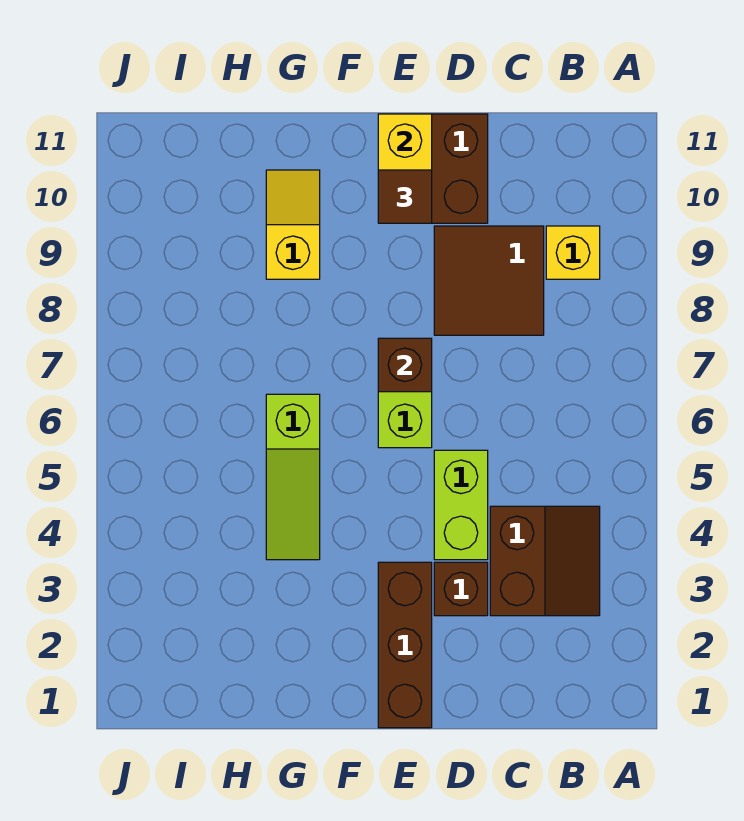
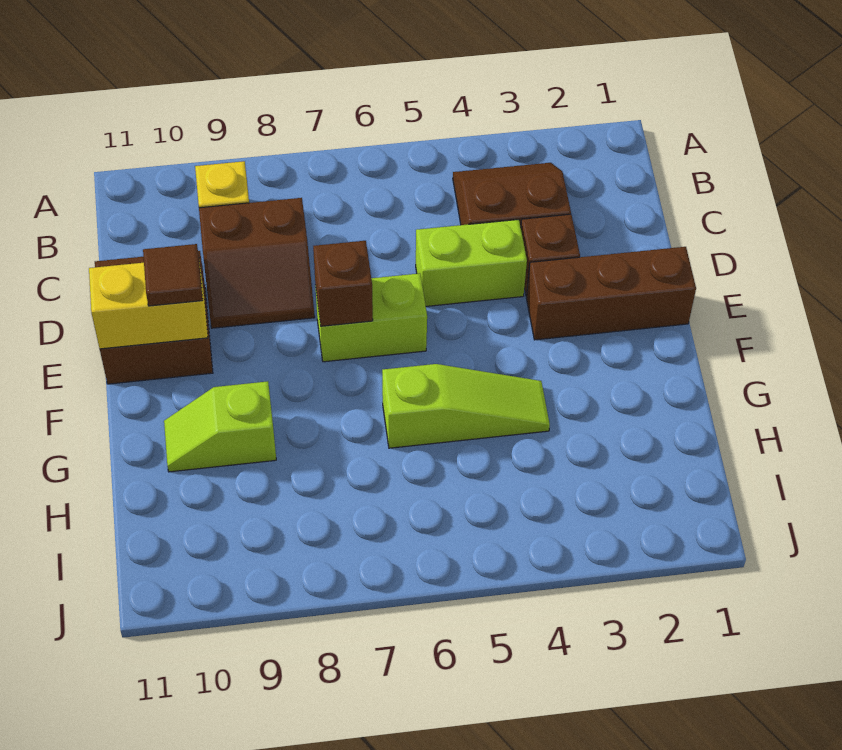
brown tile C8:D9 level 1 -> brown slope C8:D9 level 1 top C
yellow slope G9:G10 level 1 top 9 -> lime slope G9:G10 level 1 top 9

